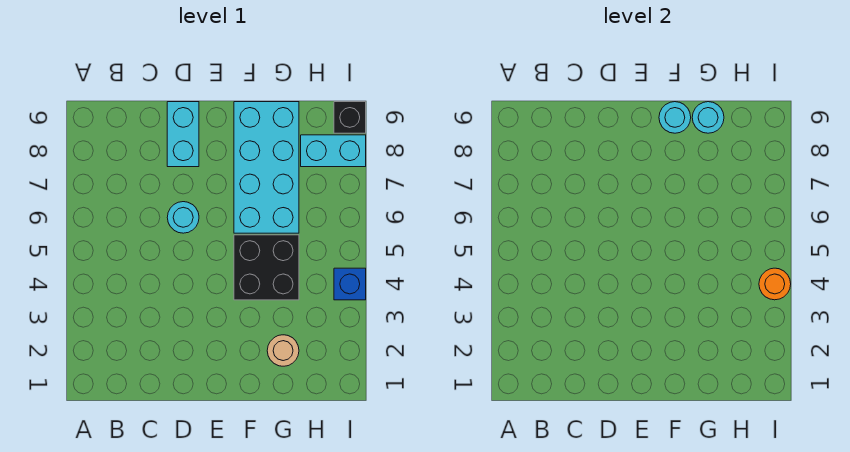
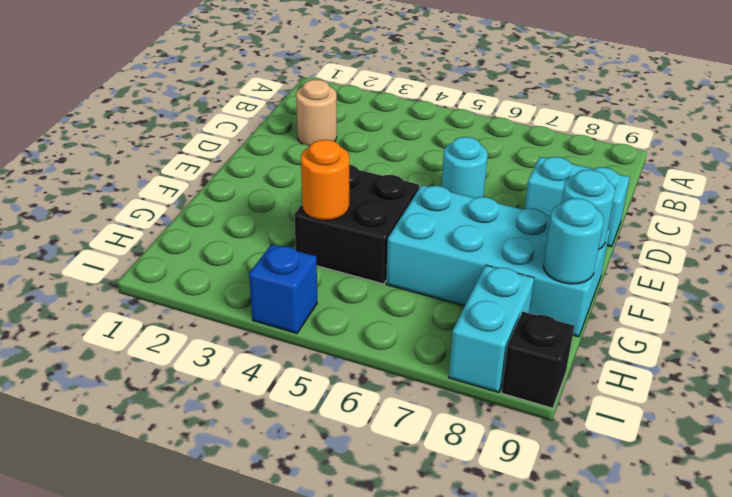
tan round brick G2 level 1 -> tan round brick C2 level 1
orange round brick I4 level 2 -> orange round brick G4 level 2

